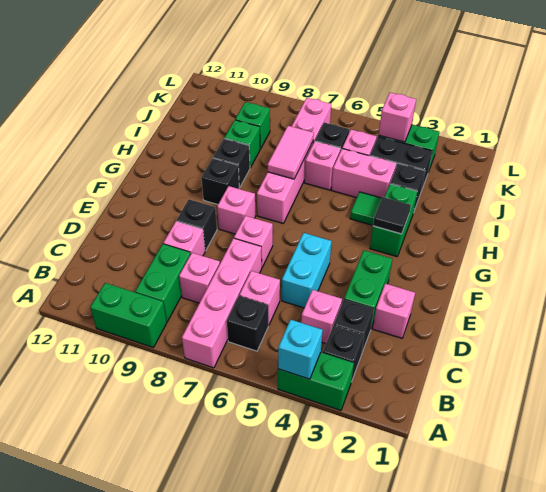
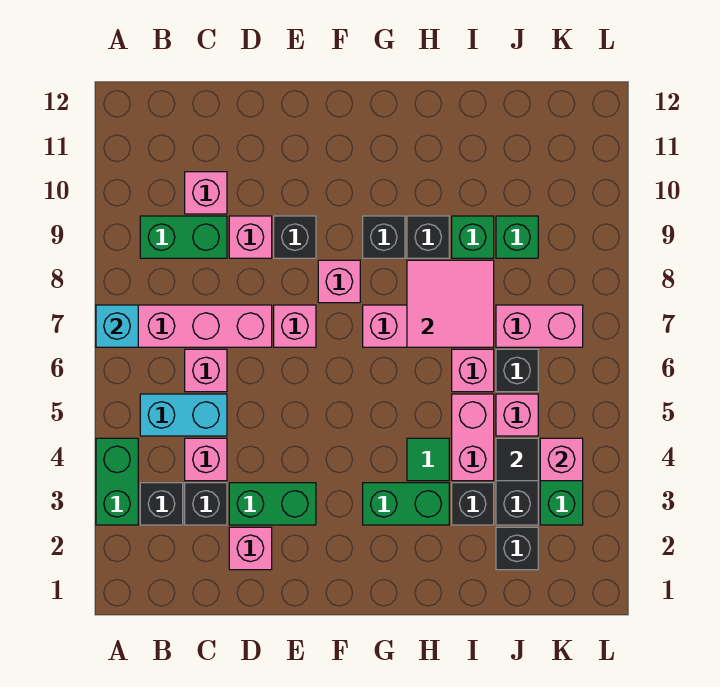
cyan brick A4 level 2 -> cyan brick A7 level 2
green brick A9:A10 level 1 -> none
black brick B6 level 1 -> black brick J2 level 1
pink brick C8 level 1 -> pink brick C10 level 1
cyan brick D5:E5 level 1 -> cyan brick B5:C5 level 1
black tile G3 level 2 -> black tile J4 level 2
pink tile H7:I7 level 2 -> pink tile H7:I8 level 2

